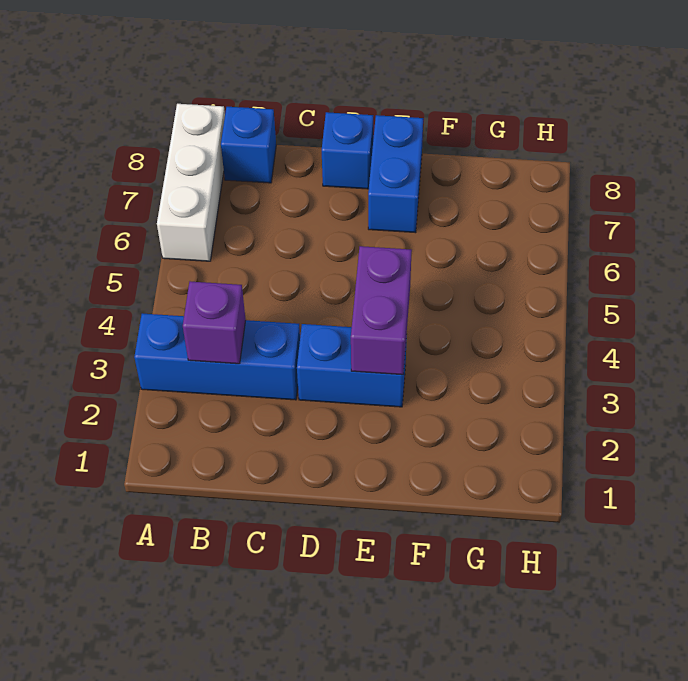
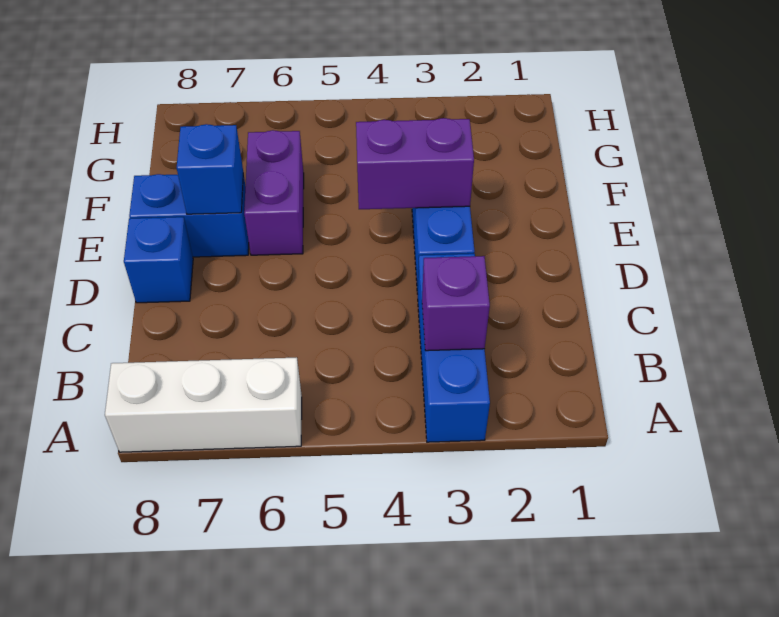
blue brick B8 level 1 -> blue brick E7 level 2
none -> purple brick E6:F6 level 1

